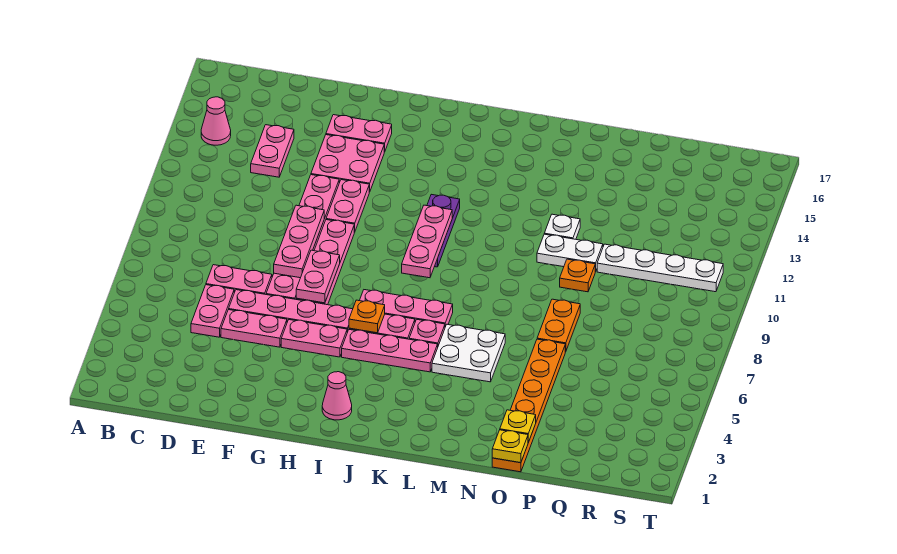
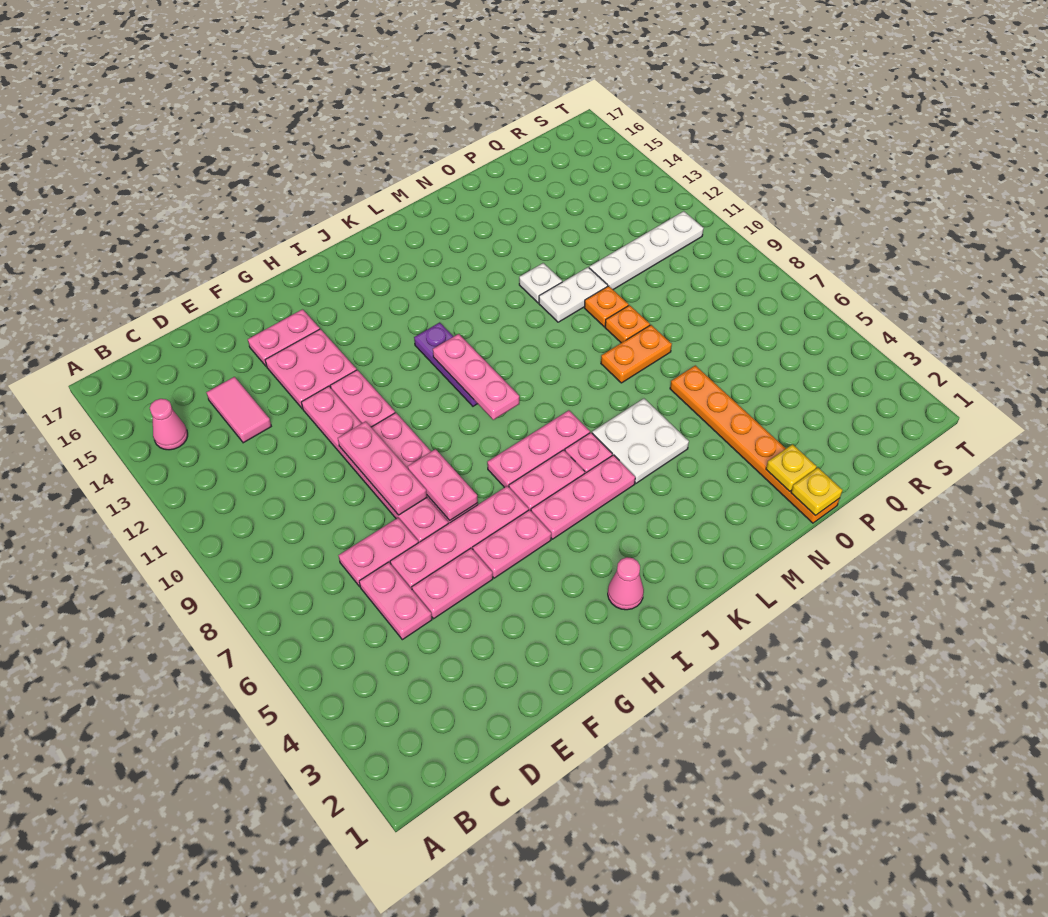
pink plate D13:D14 level 1 -> pink tile D13:D14 level 1
orange plate I6 level 2 -> orange plate O9 level 1
orange plate O7:O8 level 1 -> orange plate N8:O8 level 1

